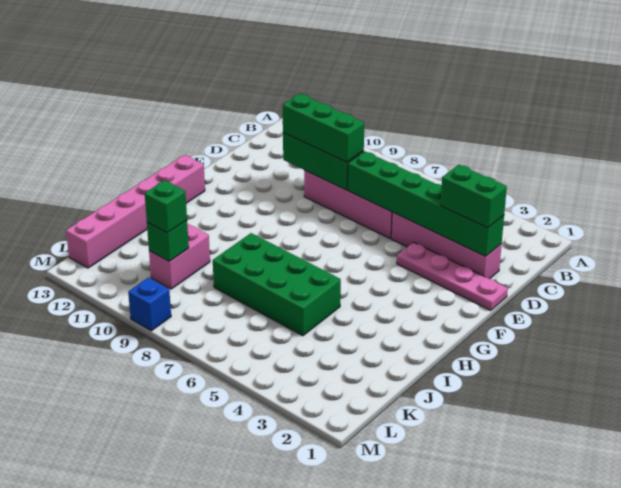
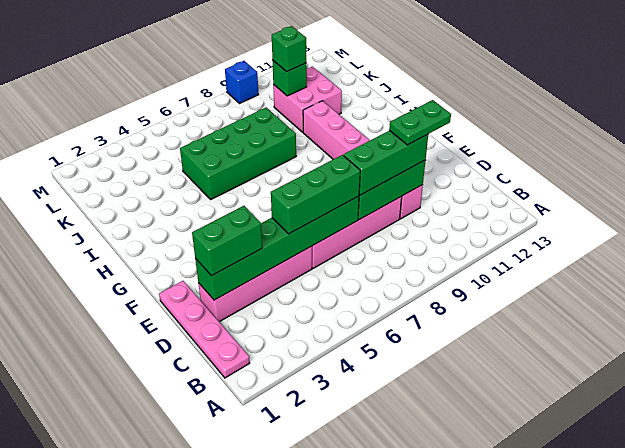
none -> green brick D5:D7 level 3
none -> green plate D10:D11 level 4
pink plate E1:E4 level 1 -> pink plate B1:E1 level 1
pink brick G13:L13 level 1 -> pink brick D10:I10 level 1
pink brick J10:K10 level 1 -> pink brick J10:K11 level 1

